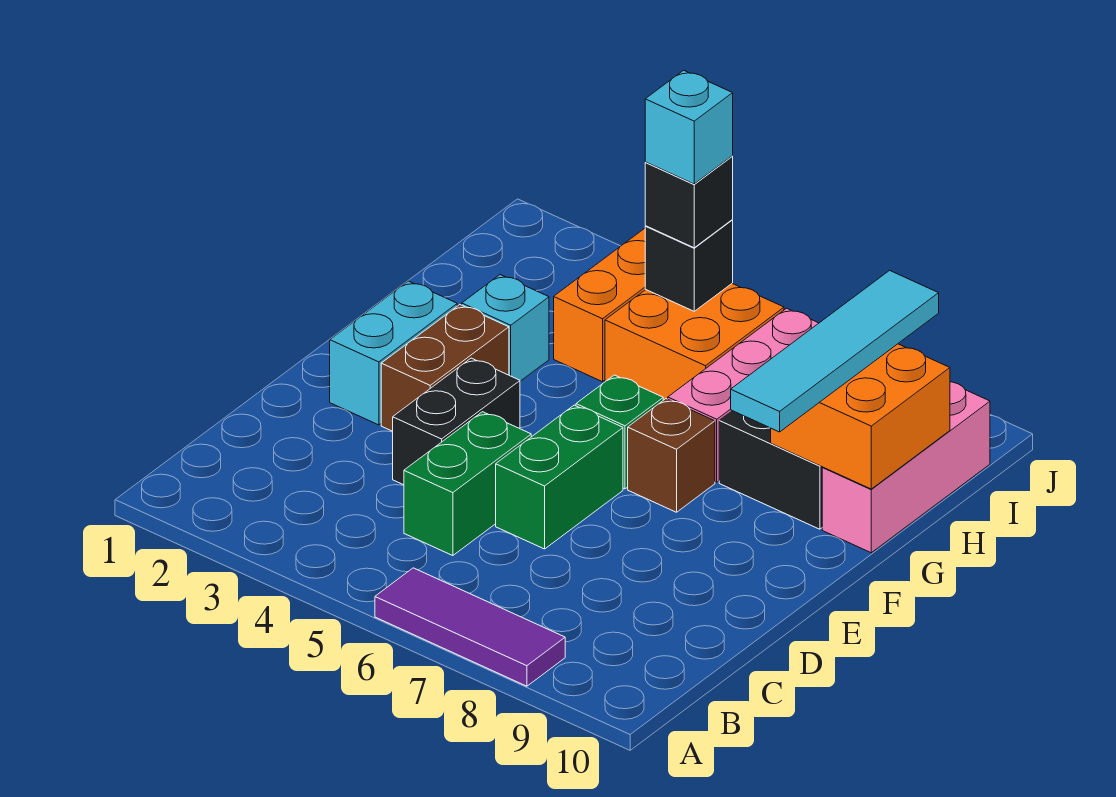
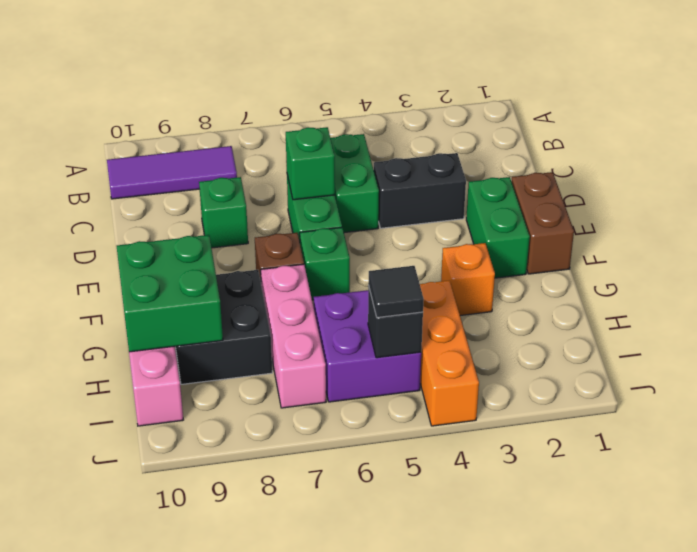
purple tile A6:A8 level 1 -> purple tile B8:B10 level 1
black brick D4:E4 level 1 -> black brick D3:D4 level 1
none -> green brick D6 level 2
none -> green brick D8 level 1
cyan brick E2:F2 level 1 -> green brick E2:F2 level 1
brown brick E3:F3 level 1 -> brown brick E1:F1 level 1
cyan tile F9:I9 level 3 -> none
cyan brick G3 level 1 -> orange brick G3 level 1
orange brick G9:H10 level 2 -> green brick G9:H10 level 2
orange brick H5:I6 level 1 -> purple brick H5:I6 level 1
black brick I5 level 3 -> black tile I5 level 3
cyan brick I5 level 4 -> none

